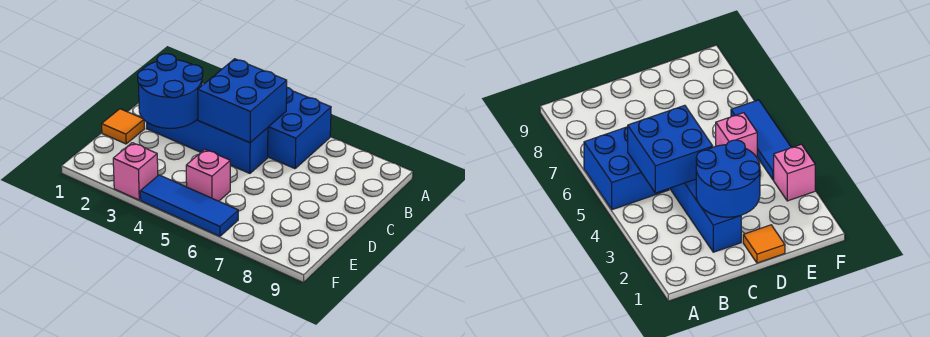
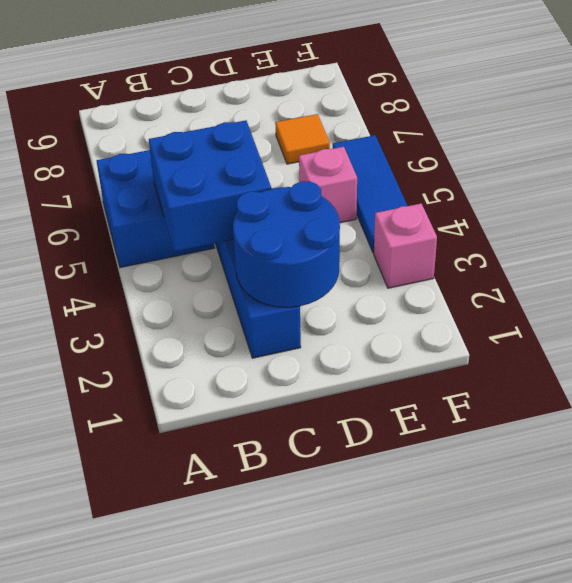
orange tile D1 level 1 -> orange tile E7 level 1

